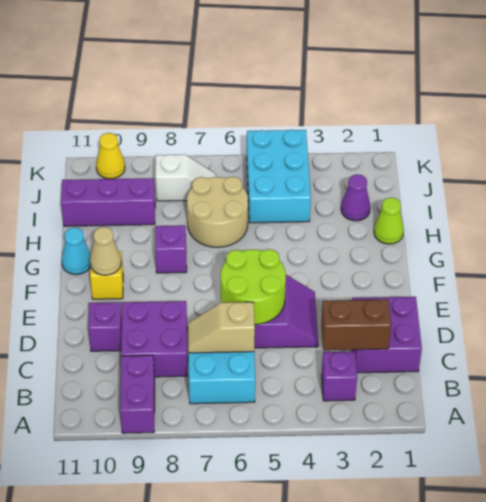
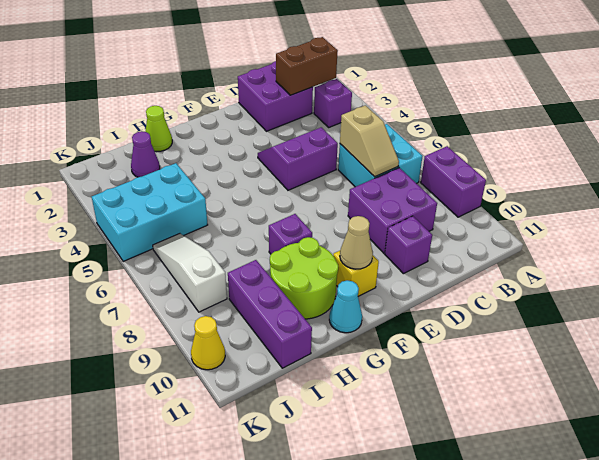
purple brick A9:B9 level 1 -> purple brick A8:A9 level 1
brown brick C2:C3 level 2 -> brown brick B2:C2 level 2
lime round brick D5:E6 level 2 -> lime round brick G9:H10 level 1
tan round brick H6:I7 level 1 -> none
white slope J7:J8 level 1 top 8 -> white slope J6:J8 level 1 top 8

